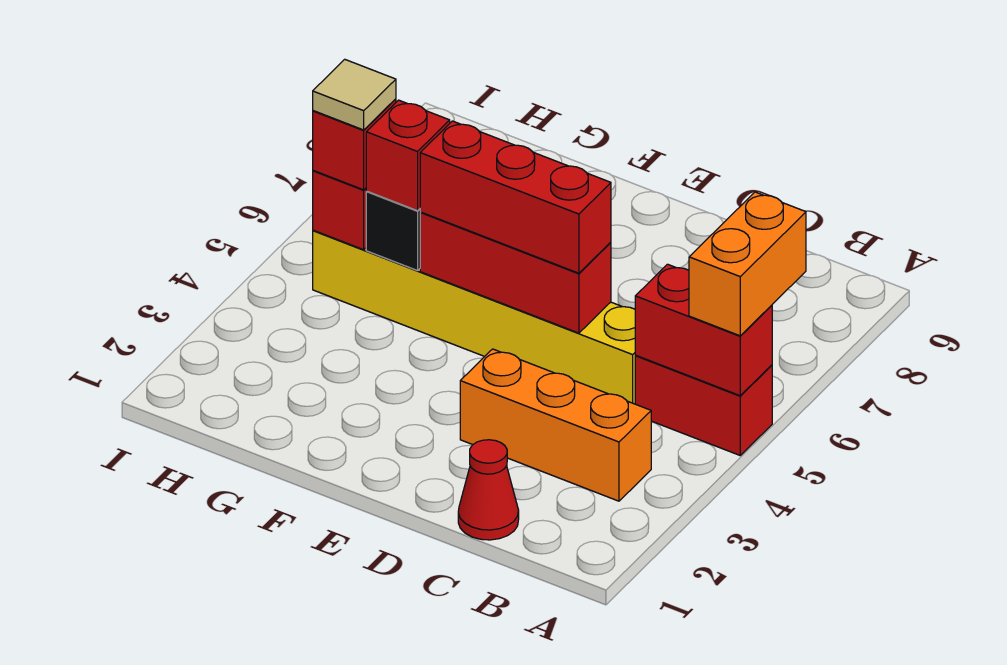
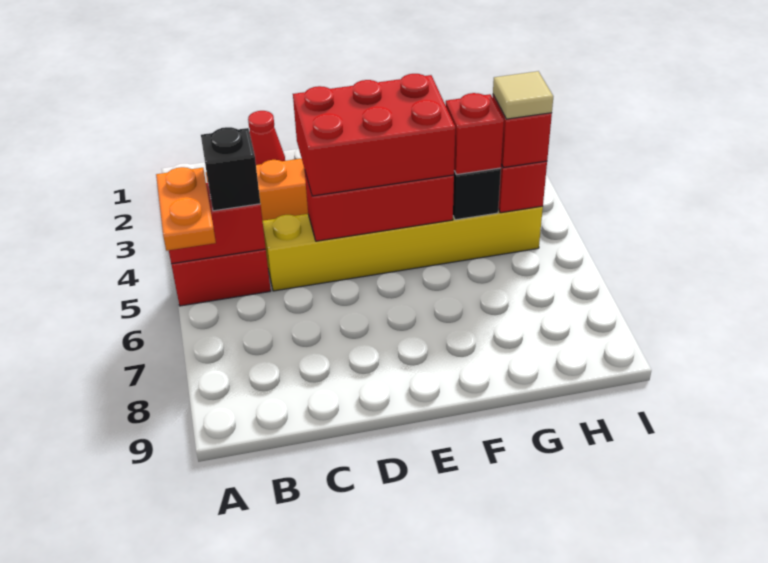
orange brick A5:A6 level 3 -> orange plate A5:A6 level 3
none -> black brick B5 level 3
red brick D5:F5 level 3 -> red brick D4:F5 level 3

